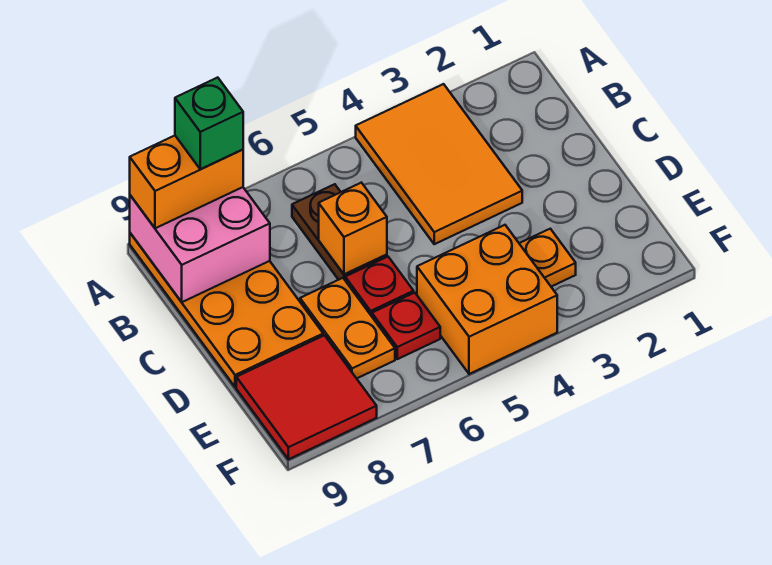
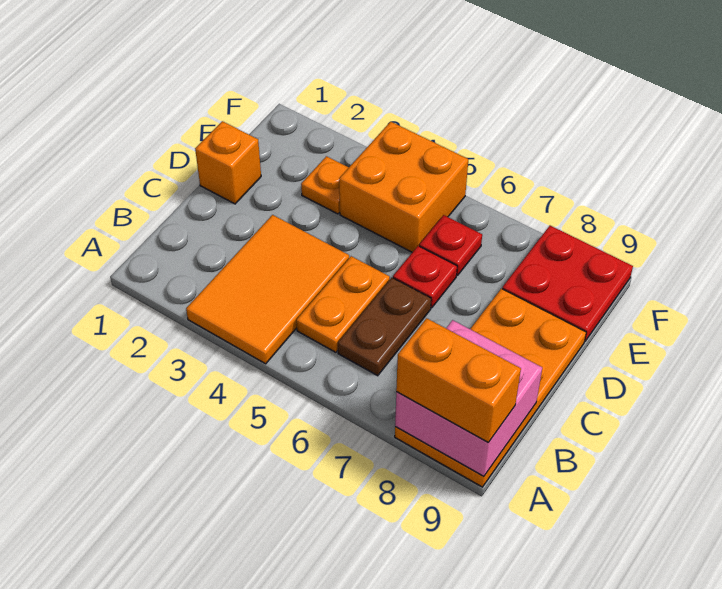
green brick A8 level 4 -> none
orange brick C6 level 2 -> orange brick D1 level 1
orange plate D7:E7 level 1 -> orange plate B5:C5 level 1
red tile E8:F9 level 1 -> red plate E8:F9 level 1

